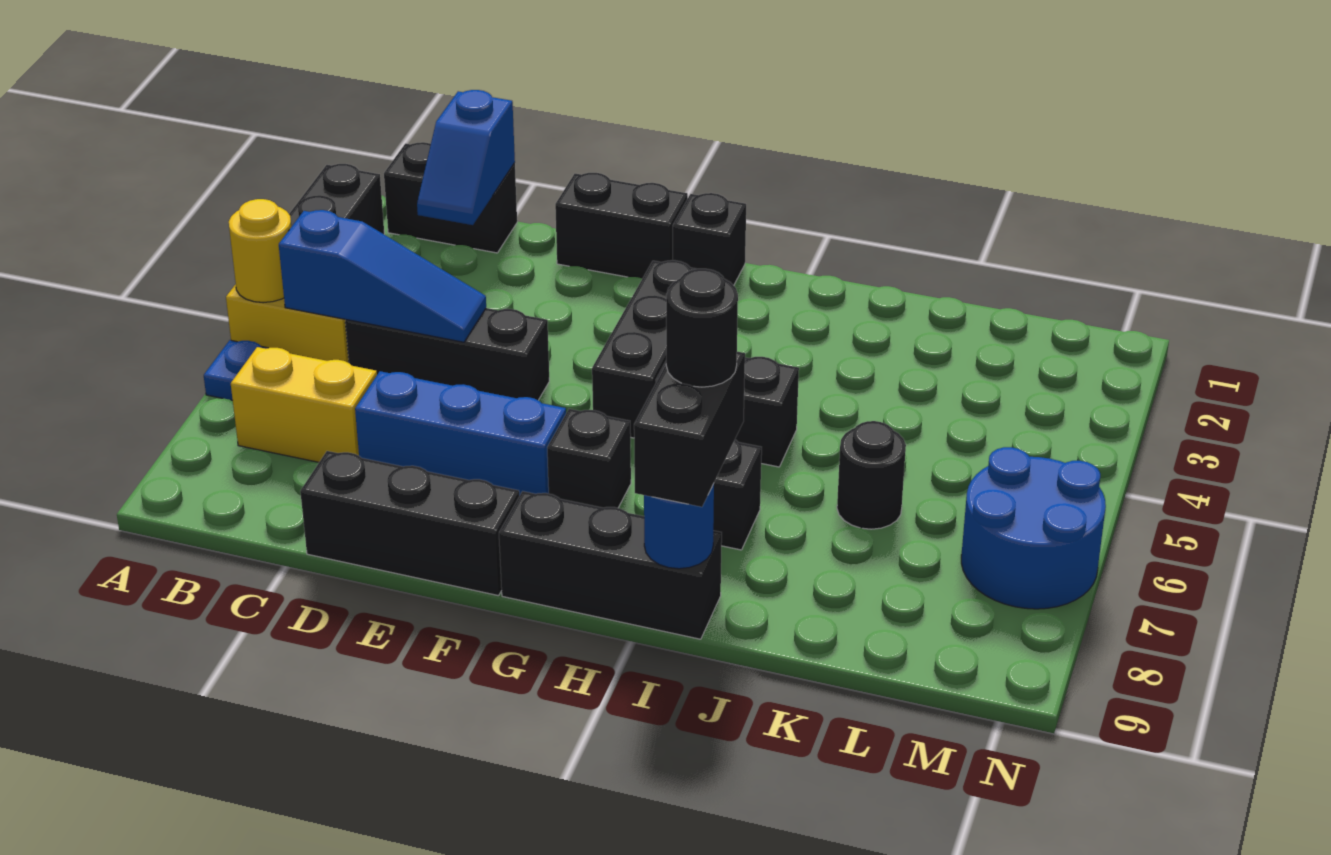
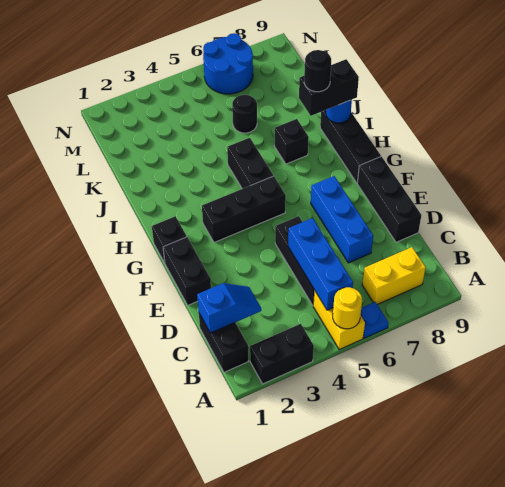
blue slope B5:D5 level 2 top B -> blue brick B5:D5 level 2
yellow brick B7:C7 level 1 -> yellow brick B7:B8 level 1
black brick G7 level 1 -> none

